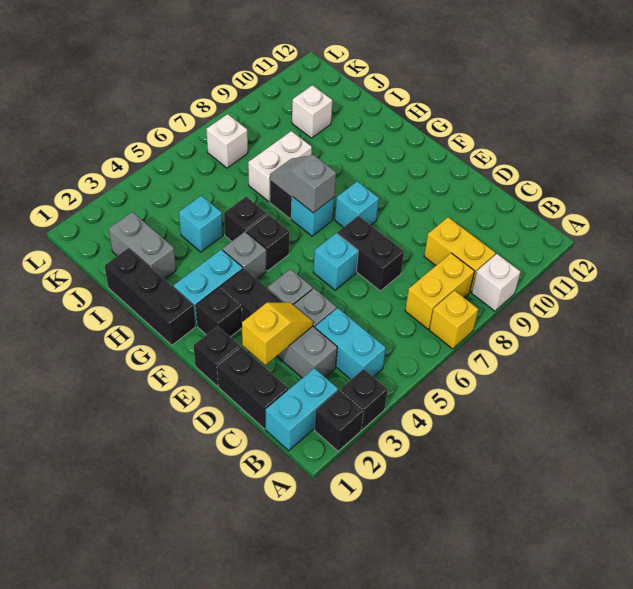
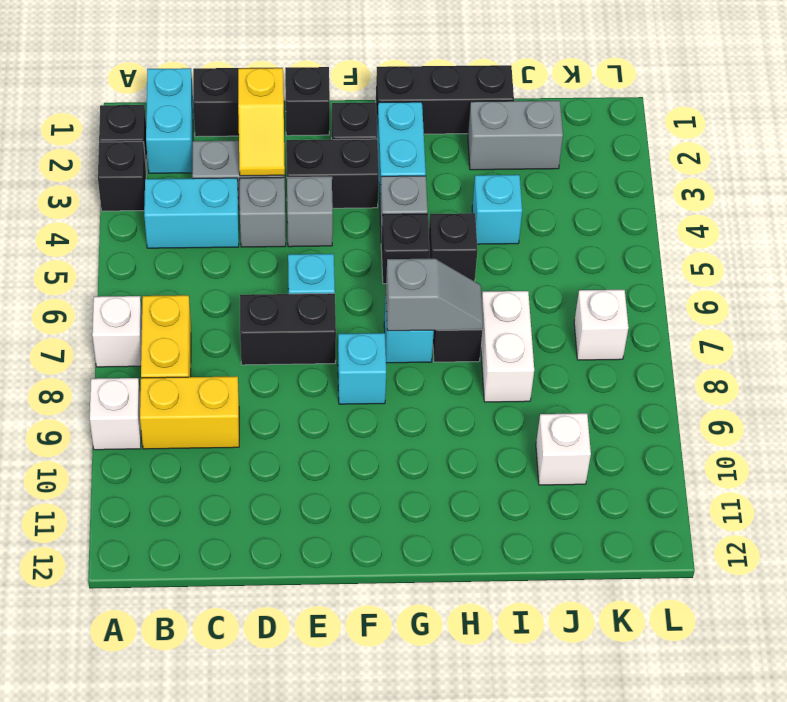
yellow brick A7 level 1 -> white brick A7 level 1

